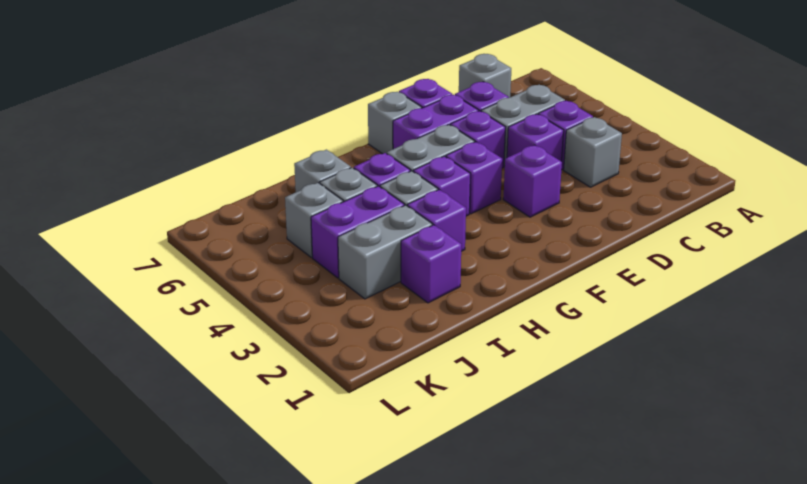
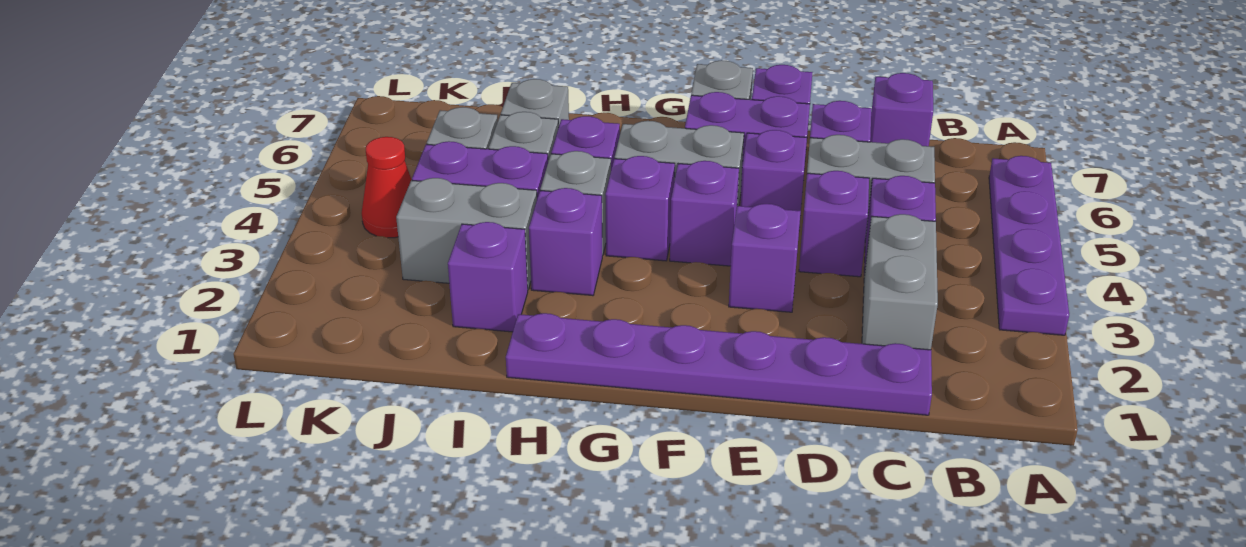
none -> purple plate A3:A6 level 1
none -> purple plate C1:H1 level 1
grey brick C3 level 1 -> grey brick C2:C3 level 1
grey brick C7 level 1 -> purple brick C7 level 1
none -> red cone K4 level 1

